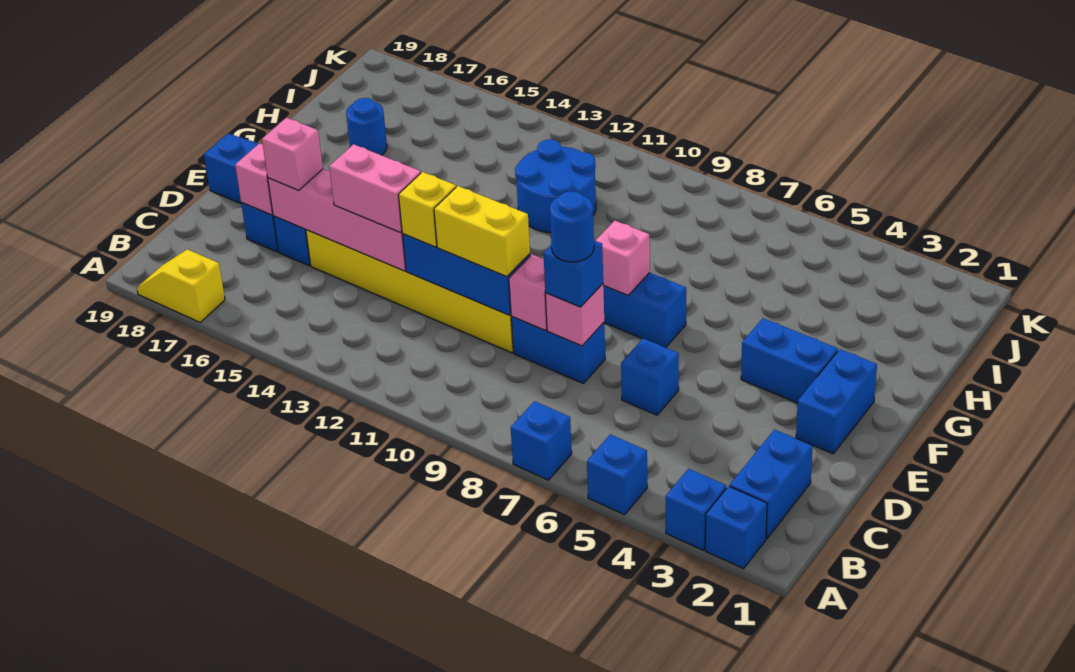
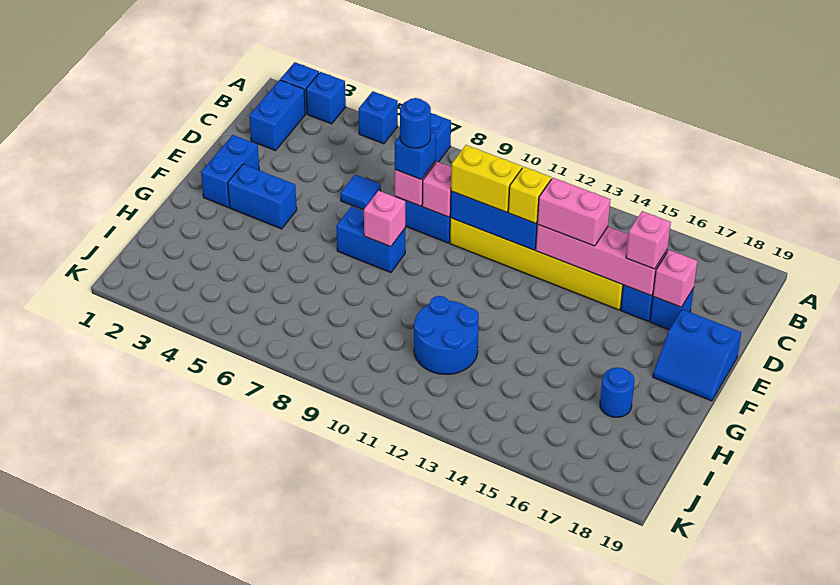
yellow slope A17:A18 level 1 top 17 -> none
blue brick D6 level 1 -> blue tile D6 level 1

